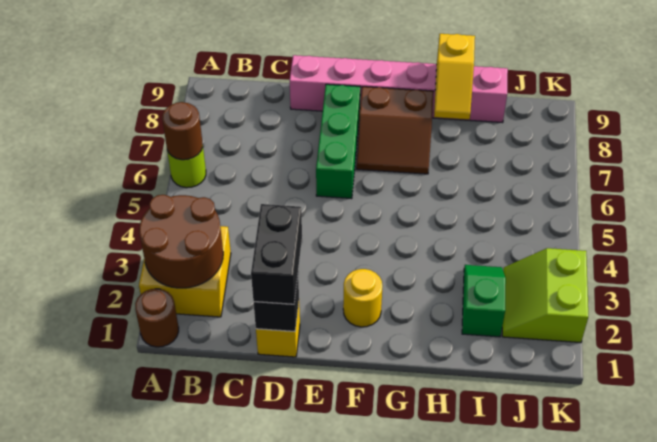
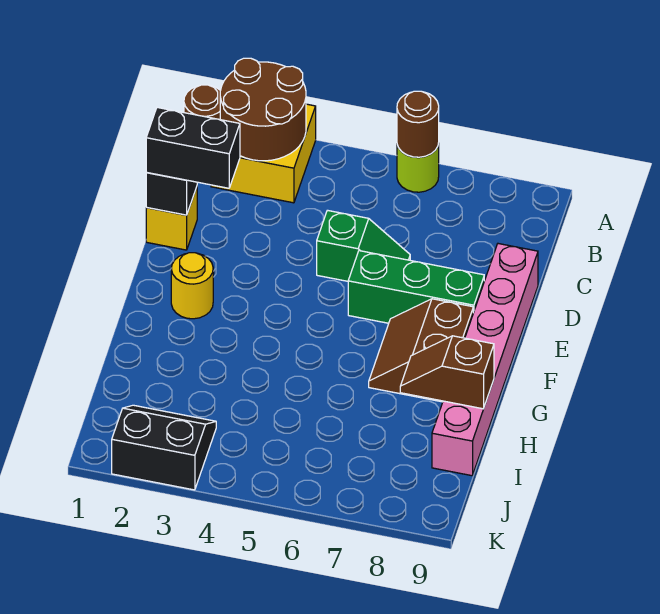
yellow slope H8:H9 level 2 top 9 -> brown slope H8:H9 level 2 top 9
green slope I2:I3 level 1 top 2 -> green slope D5:D6 level 1 top 5
lime slope J2:K3 level 1 top K -> black slope J2:K3 level 1 top K

